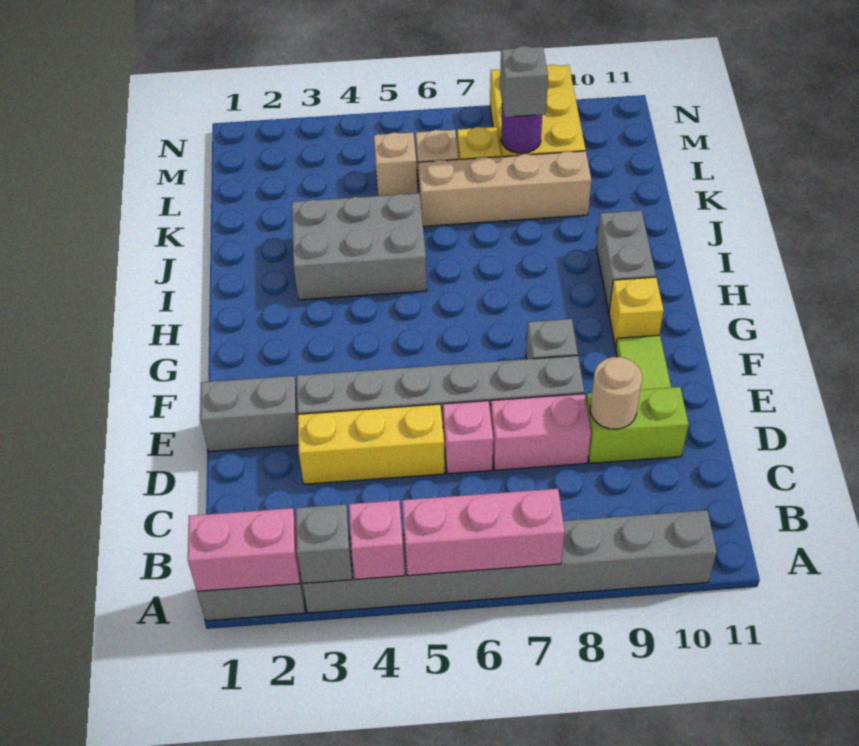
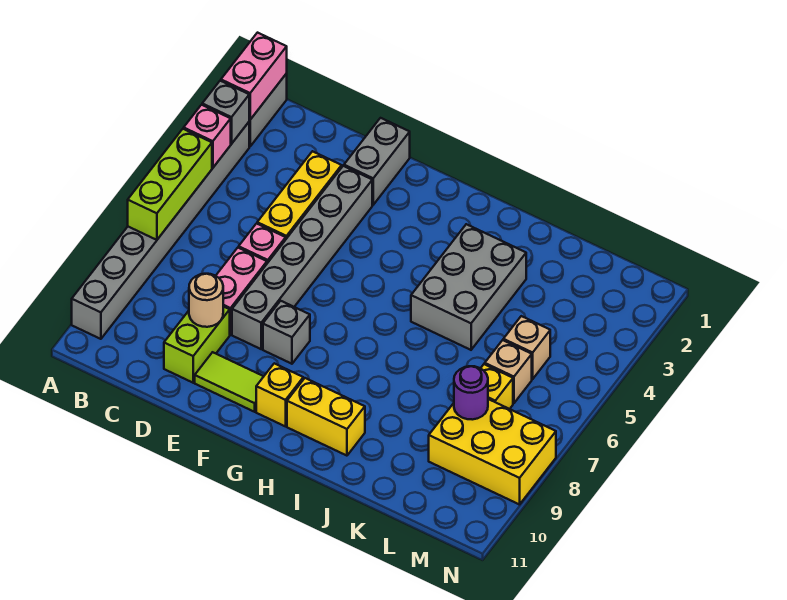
pink brick A5:A7 level 2 -> lime brick A5:A7 level 2
grey brick H10:I10 level 1 -> yellow brick H10:I10 level 1
tan brick K6:K9 level 1 -> none
grey brick L8 level 3 -> none

